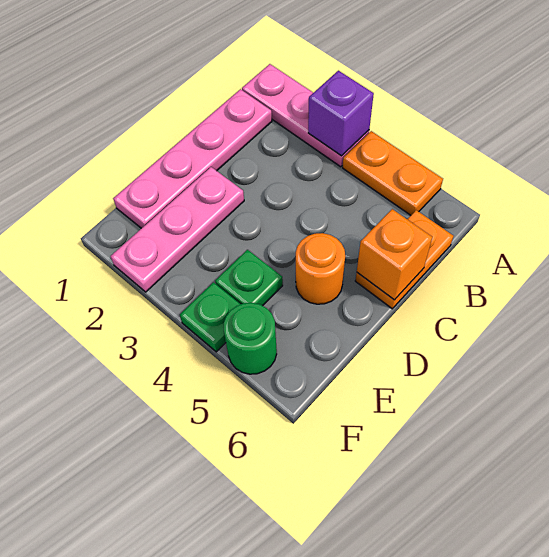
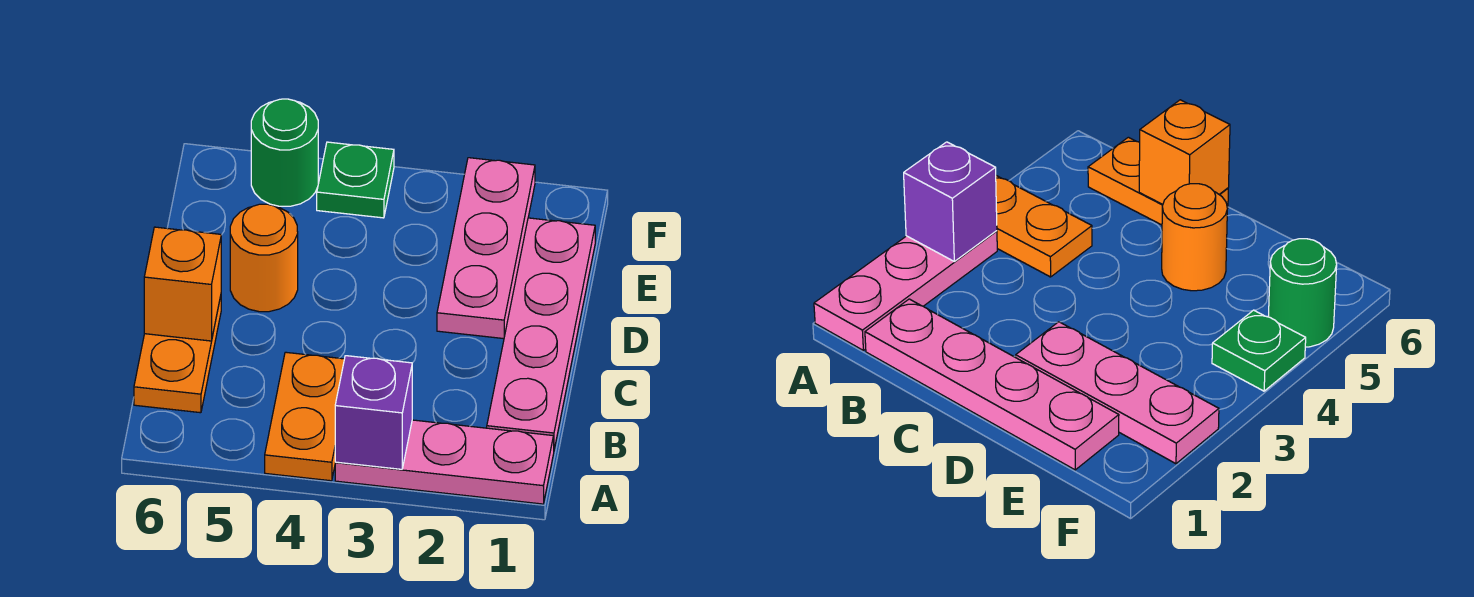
orange plate A4:A5 level 1 -> orange plate A4:B4 level 1
green plate E4 level 1 -> none

